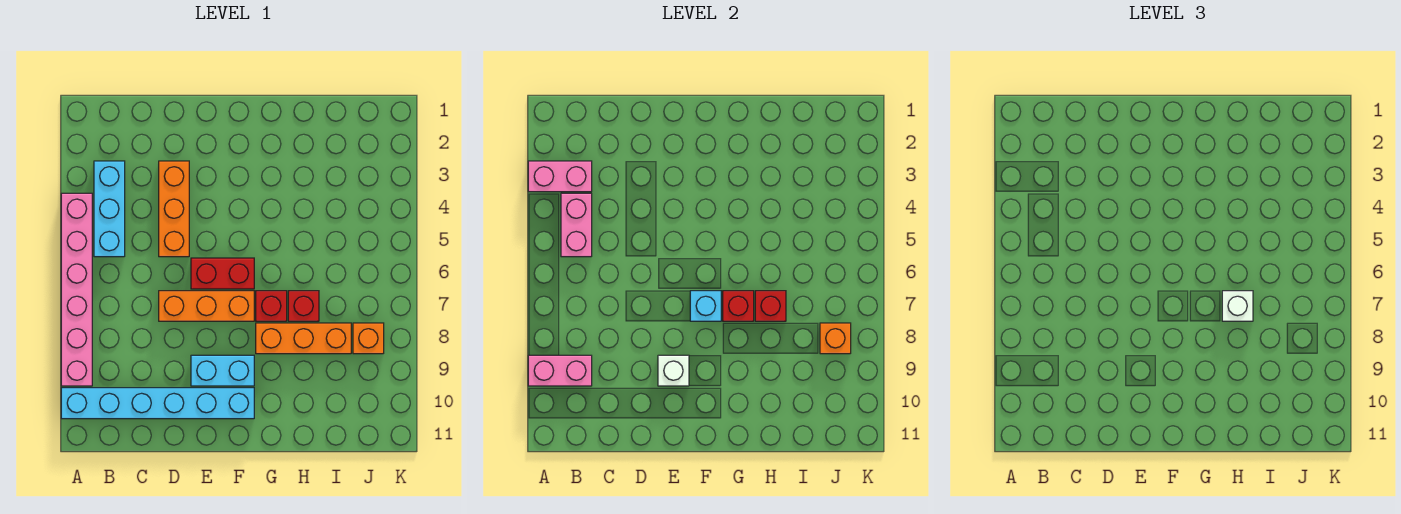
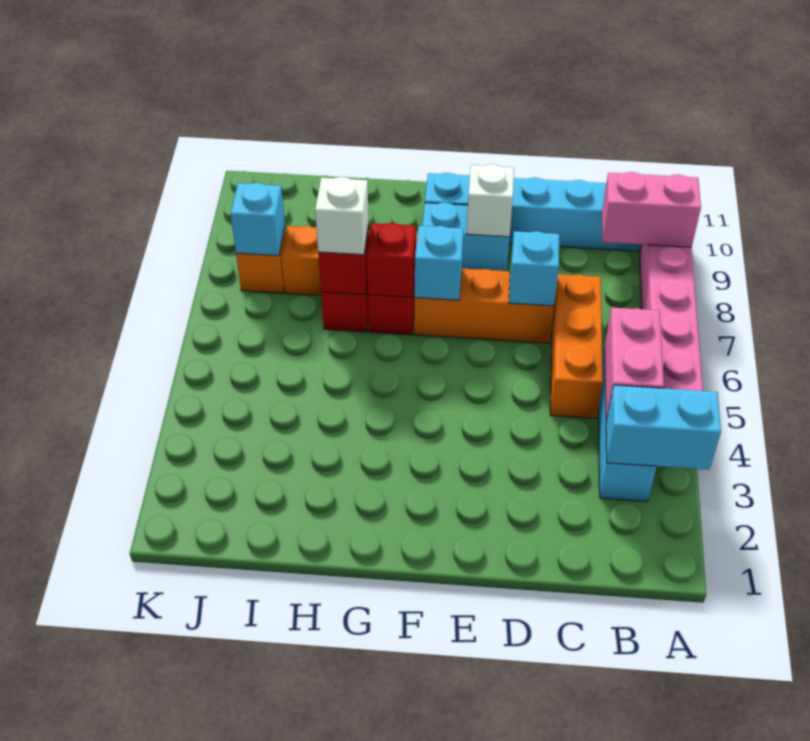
pink brick A3:B3 level 2 -> cyan brick A3:B3 level 2
orange brick D3:D5 level 1 -> orange brick C5:C7 level 1
none -> cyan brick D7 level 2
red brick E6:F6 level 1 -> none
orange brick J8 level 2 -> cyan brick J8 level 2

